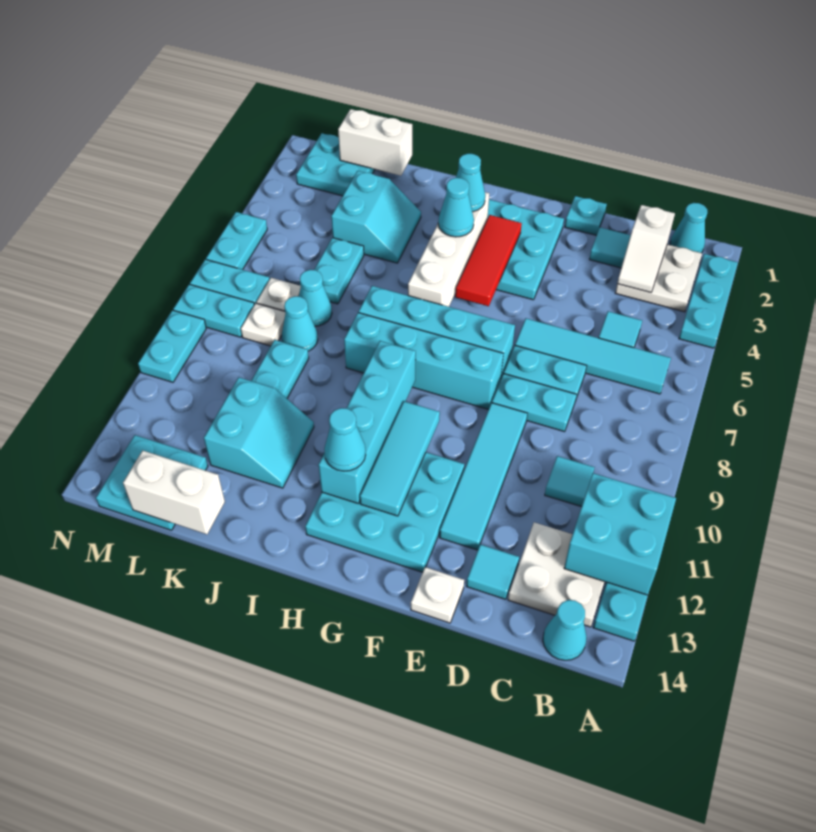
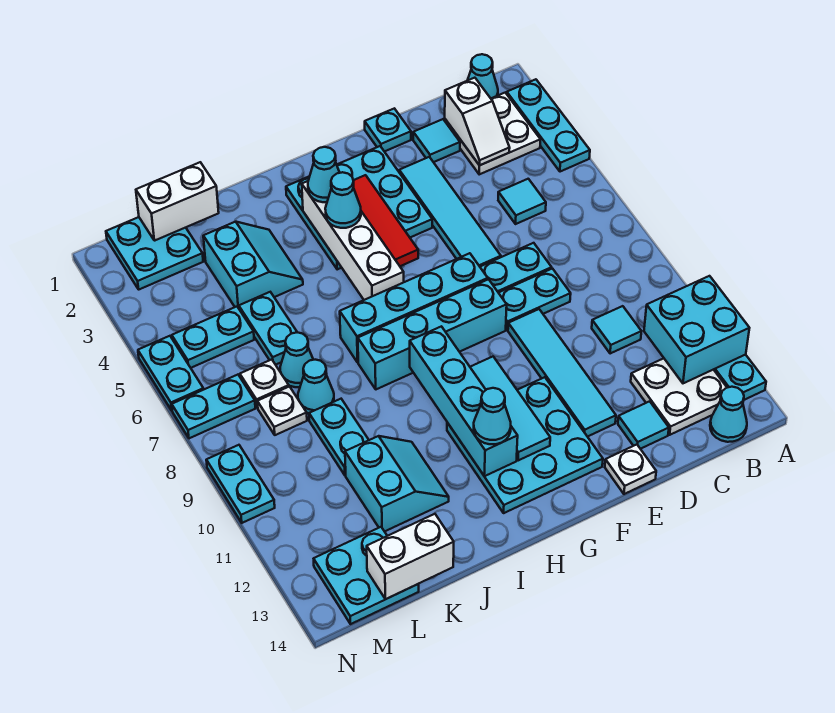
cyan tile B6:E6 level 1 -> cyan tile E3:E6 level 1
cyan plate M8:N8 level 1 -> cyan plate L5:M5 level 1

